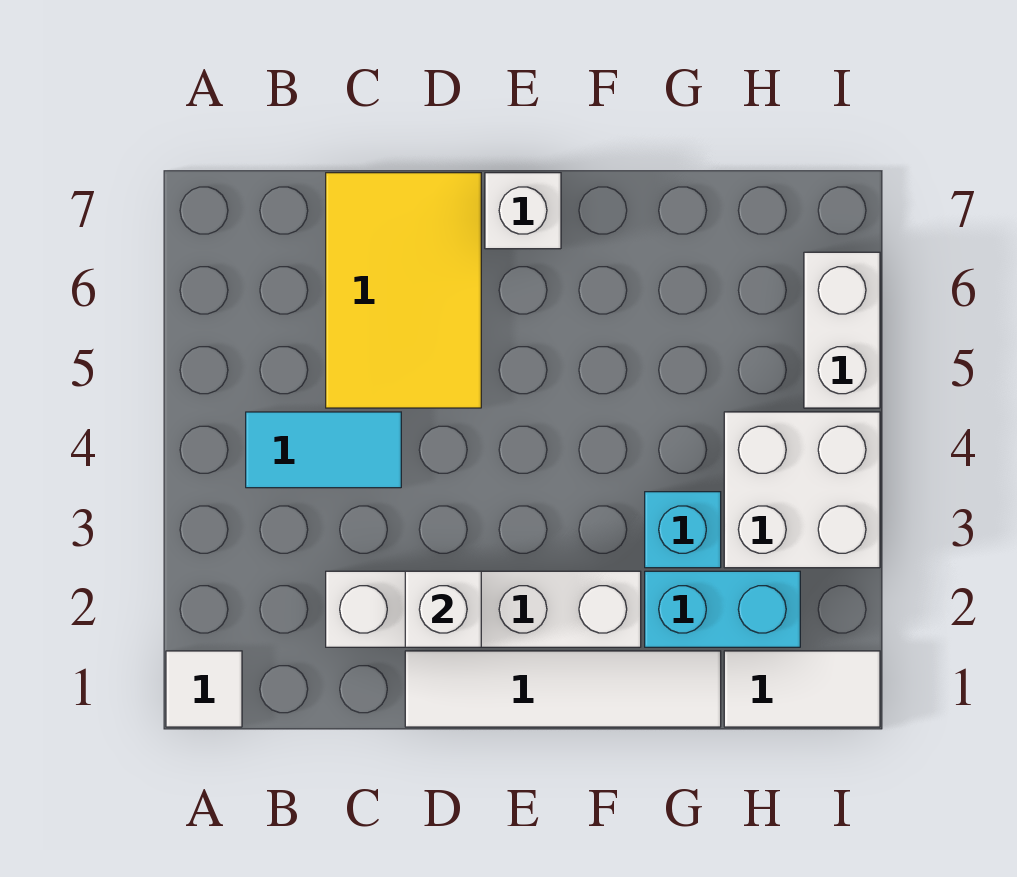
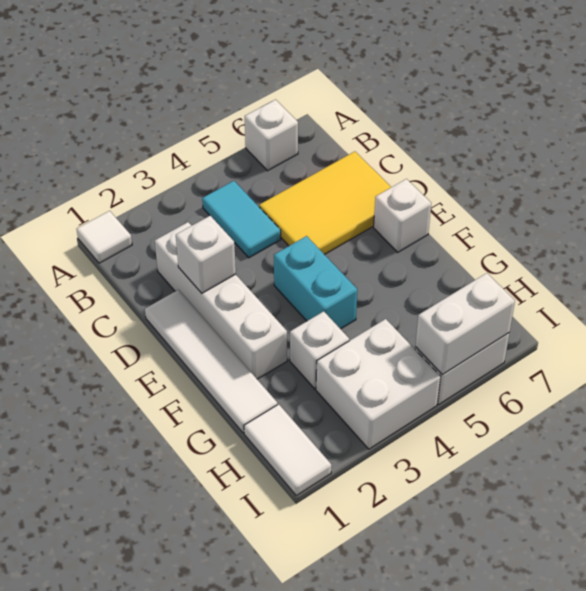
none -> white brick A6 level 1
cyan brick G2:H2 level 1 -> cyan brick E4:F4 level 1
cyan brick G3 level 1 -> white brick G3 level 1
none -> white brick I5:I6 level 2

